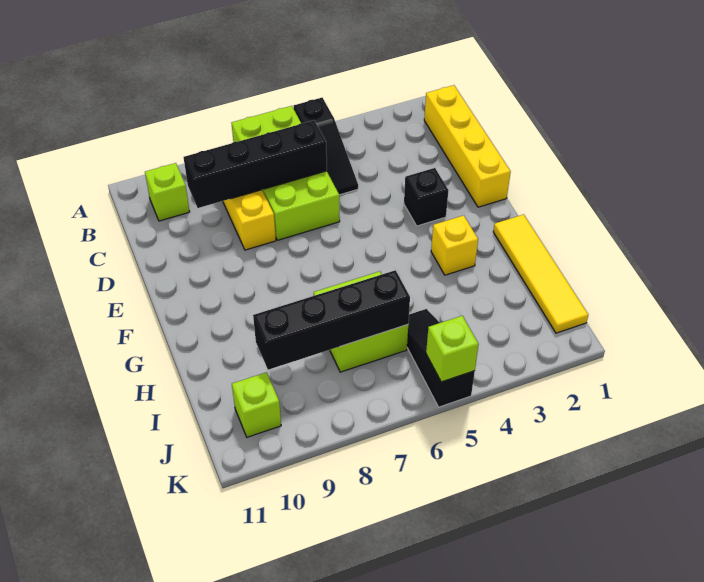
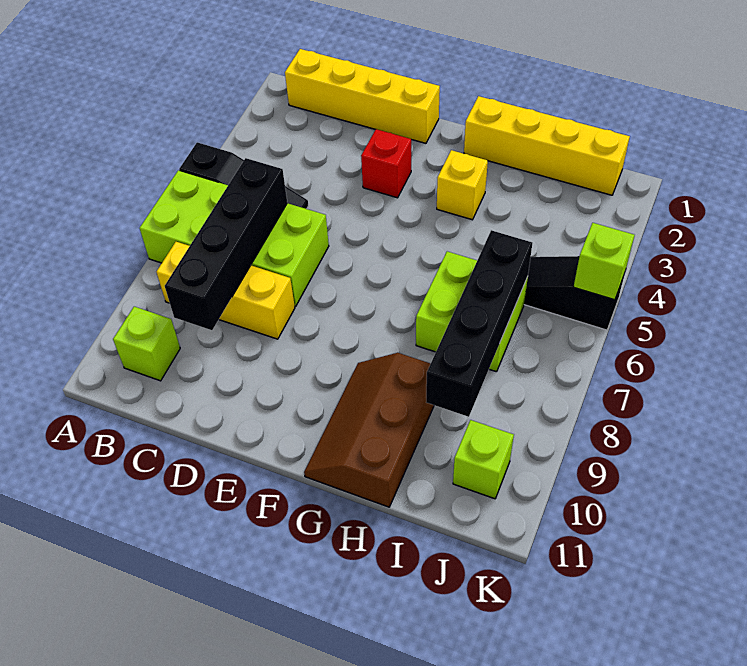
black brick E3 level 1 -> red brick E3 level 1
yellow tile G1:J1 level 1 -> yellow brick G1:J1 level 1
none -> brown slope G9:H11 level 1 top H

